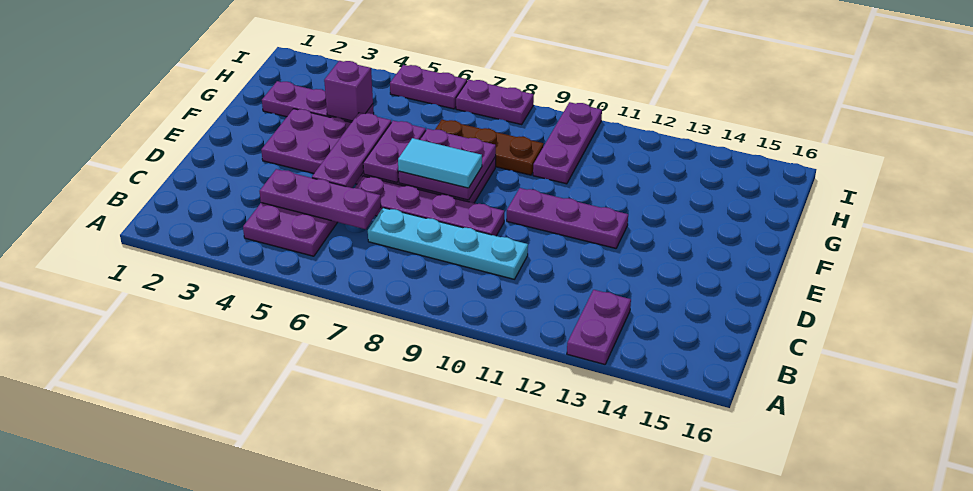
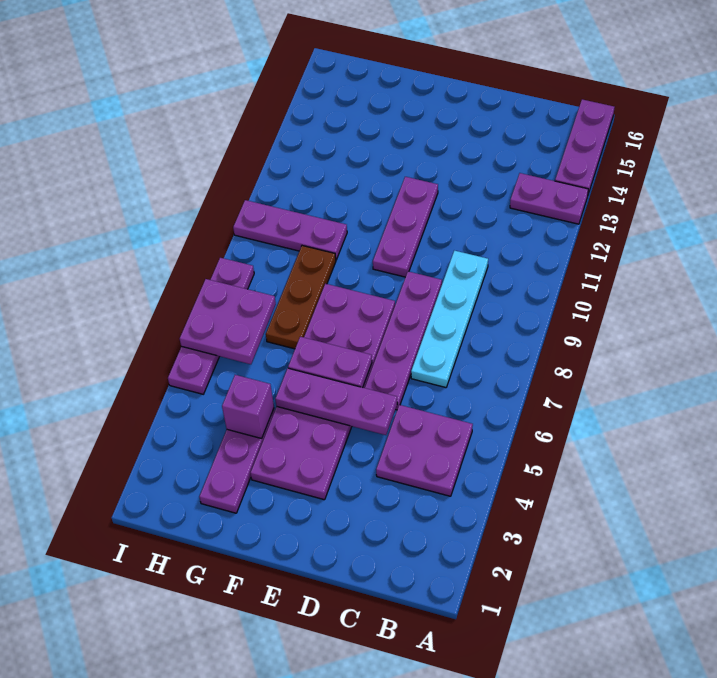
purple plate C4:C6 level 2 -> purple plate A14:A16 level 1
purple plate E7:F8 level 2 -> purple plate H6:I7 level 2
cyan tile E7:E8 level 3 -> none

